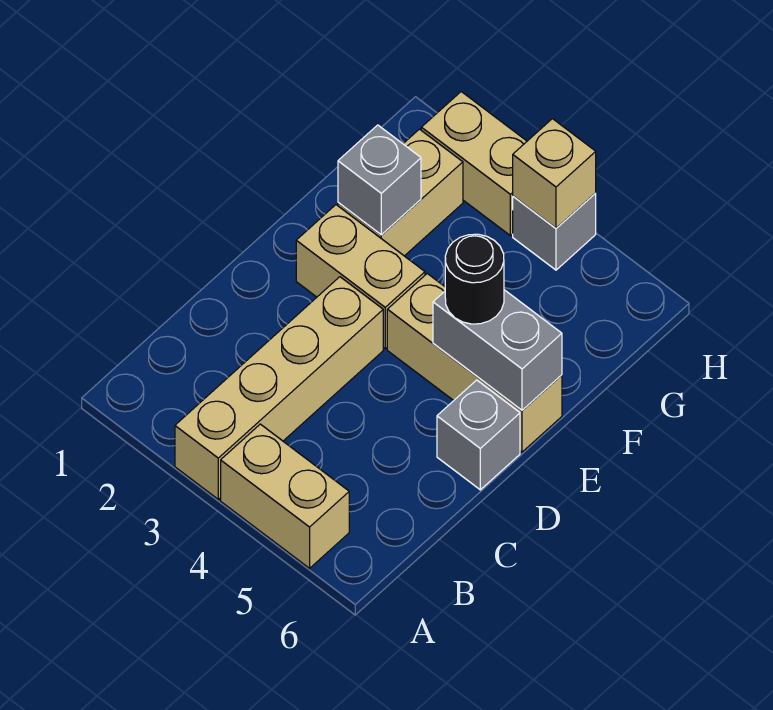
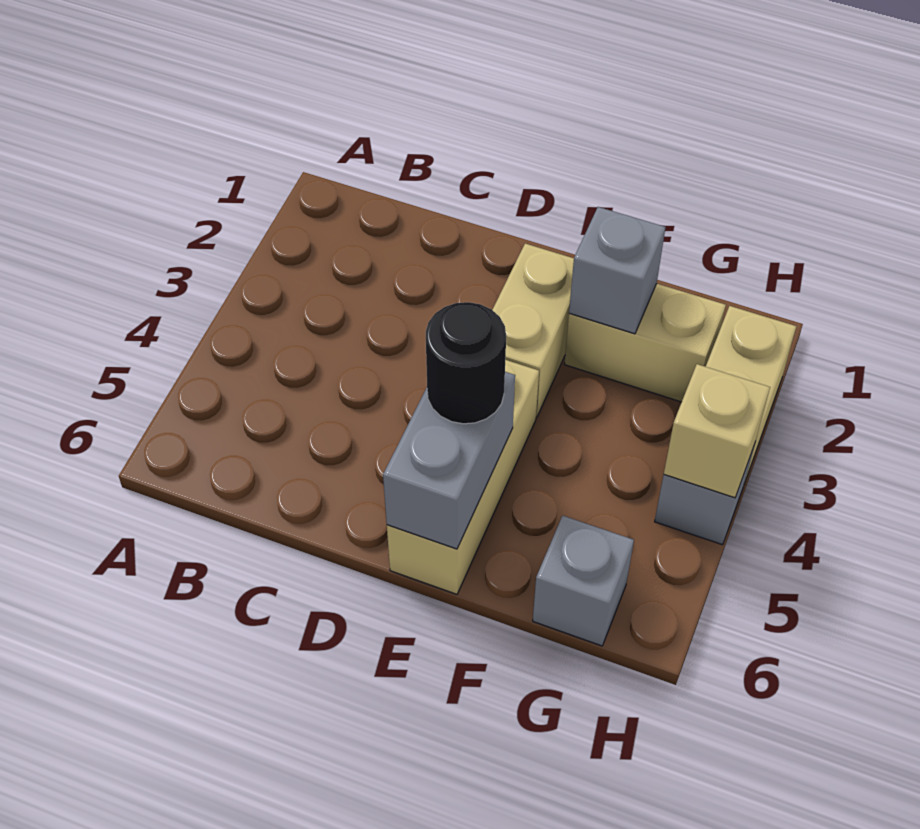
tan brick A3:D3 level 1 -> none
tan brick A4:A5 level 1 -> none
grey brick D6 level 1 -> grey brick G6 level 1

